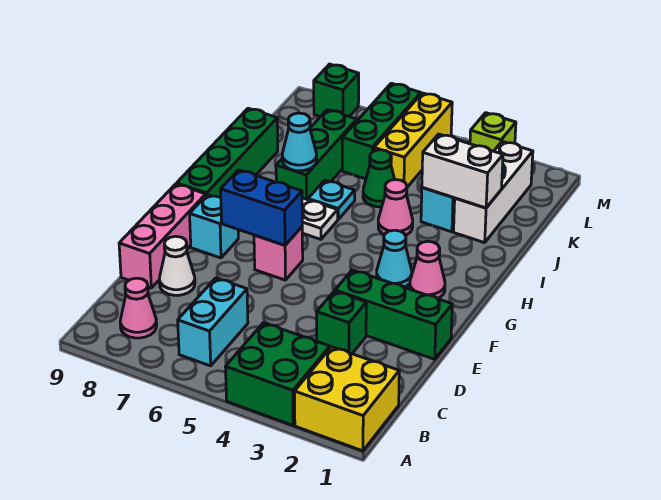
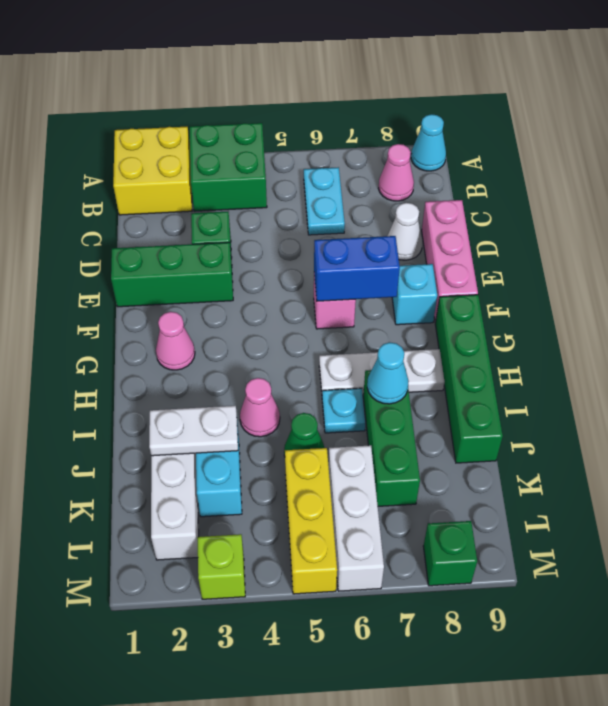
cyan brick B6:C6 level 1 -> cyan plate B6:C6 level 1
cyan cone G3 level 1 -> cyan cone A9 level 1
white brick J2:J3 level 2 -> white plate J2:J3 level 2
green brick K6:M6 level 1 -> white brick K6:M6 level 1

